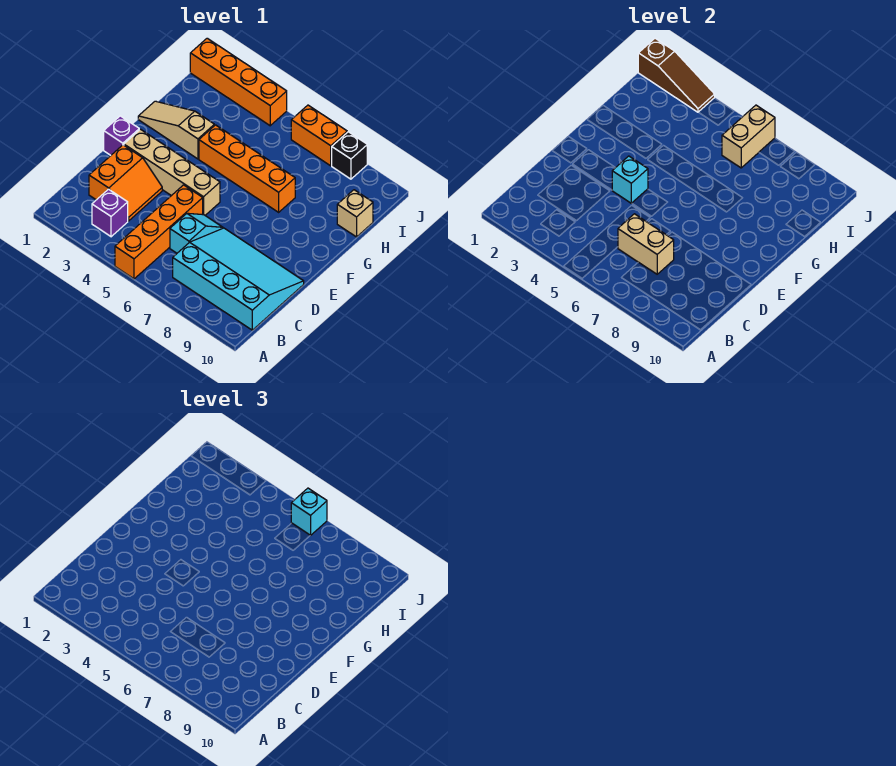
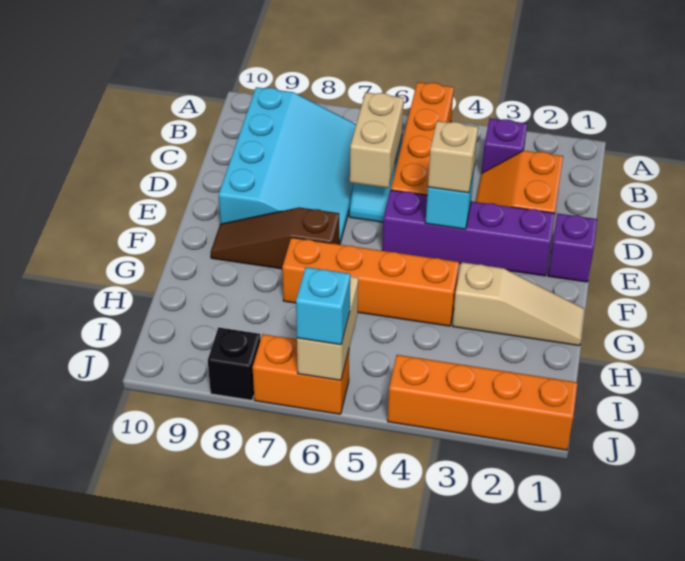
cyan slope B7:D10 level 1 top B -> cyan slope B7:E9 level 1 top 9
tan brick C6:C7 level 2 -> tan brick C6:D6 level 2
tan brick E2:E5 level 1 -> purple brick E2:E5 level 1
tan brick H10 level 1 -> tan brick E4 level 3
brown slope J1:J3 level 2 top 1 -> brown slope F7:F9 level 1 top 7

